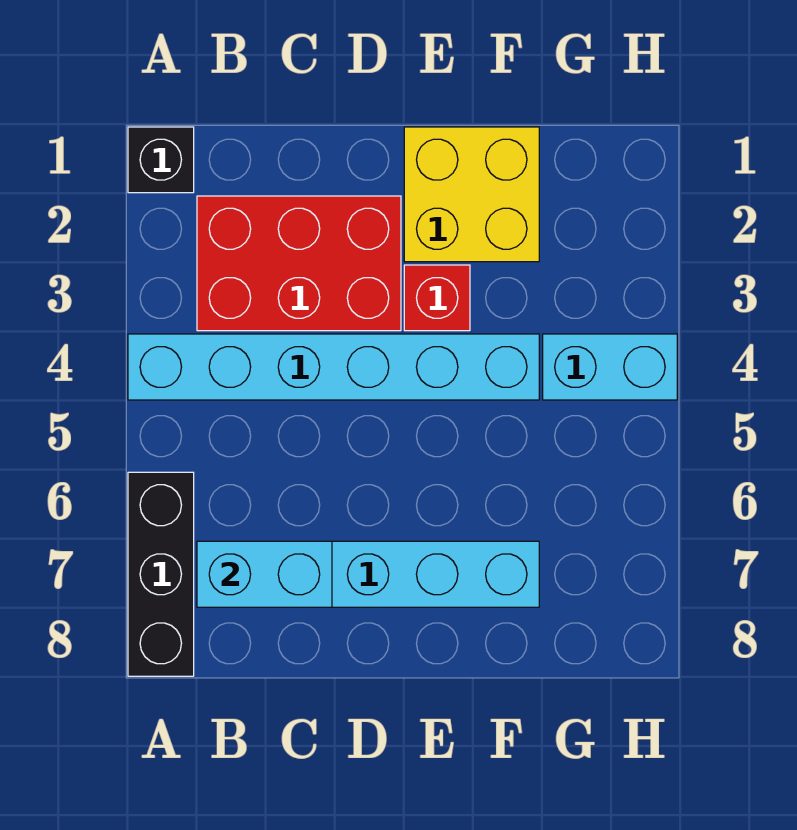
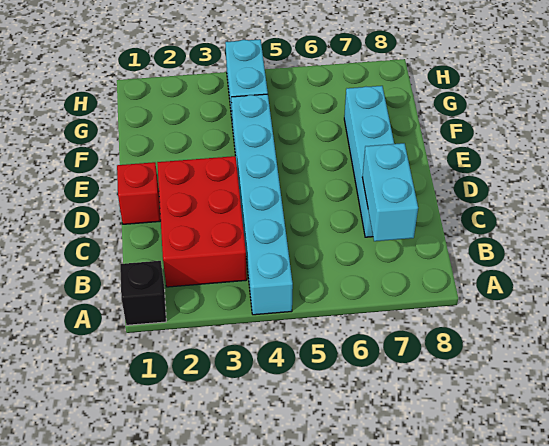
black brick A6:A8 level 1 -> none
yellow brick E1:F2 level 1 -> none
red brick E3 level 1 -> red brick D1 level 1

